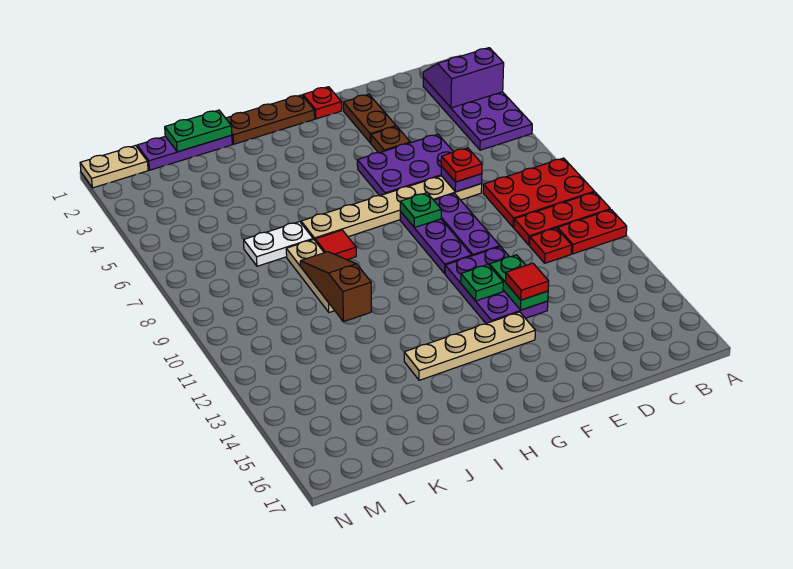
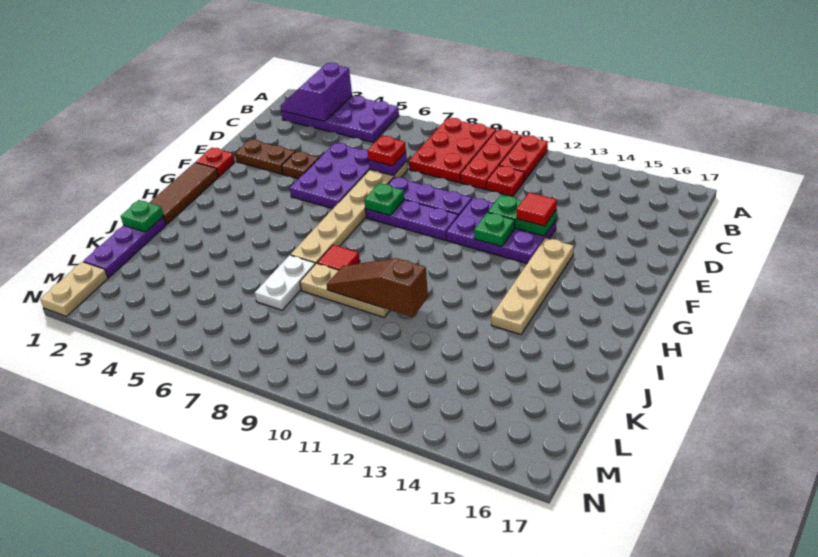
brown plate G1:I1 level 1 -> brown tile G1:I1 level 1
green plate J1:K1 level 2 -> green plate J1 level 2

